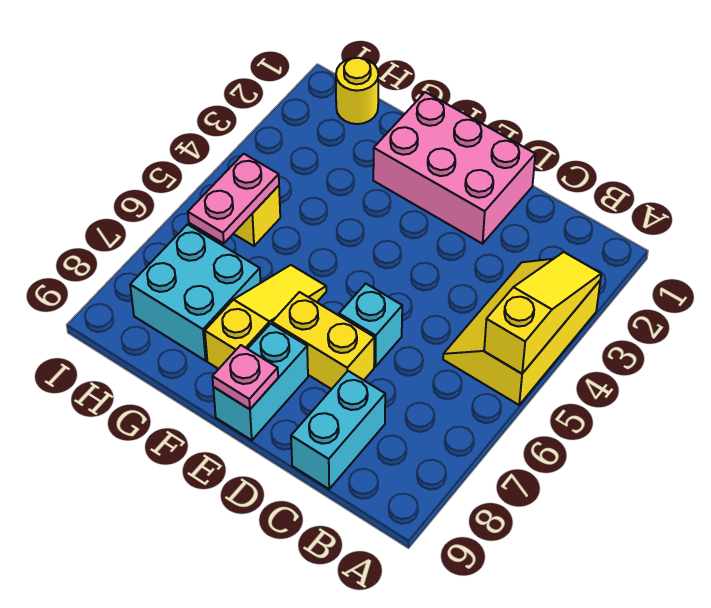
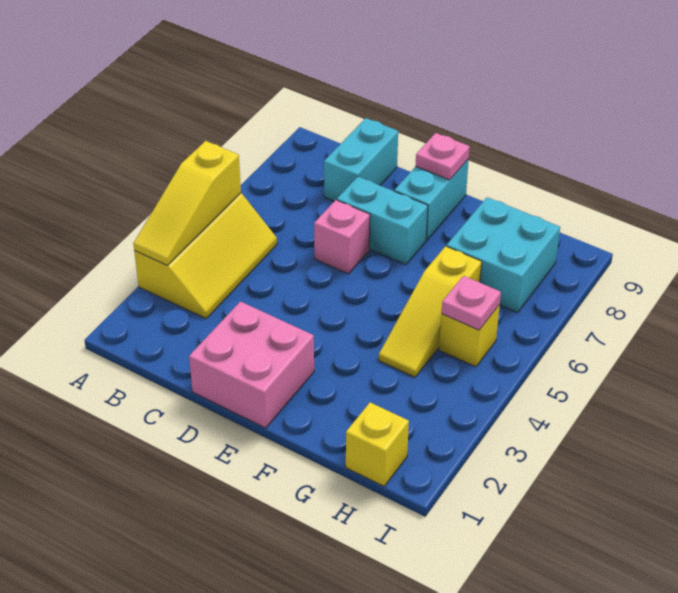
pink brick D1:F2 level 1 -> pink brick D1:E2 level 1
cyan brick D6 level 1 -> pink brick D6 level 1
yellow brick D7:E7 level 1 -> cyan brick D7:E7 level 1
yellow slope F6:F8 level 1 top 8 -> yellow slope G4:G6 level 1 top 6
yellow round brick H1 level 1 -> yellow brick H1 level 1
pink plate H5:H6 level 2 -> pink plate H5 level 2

